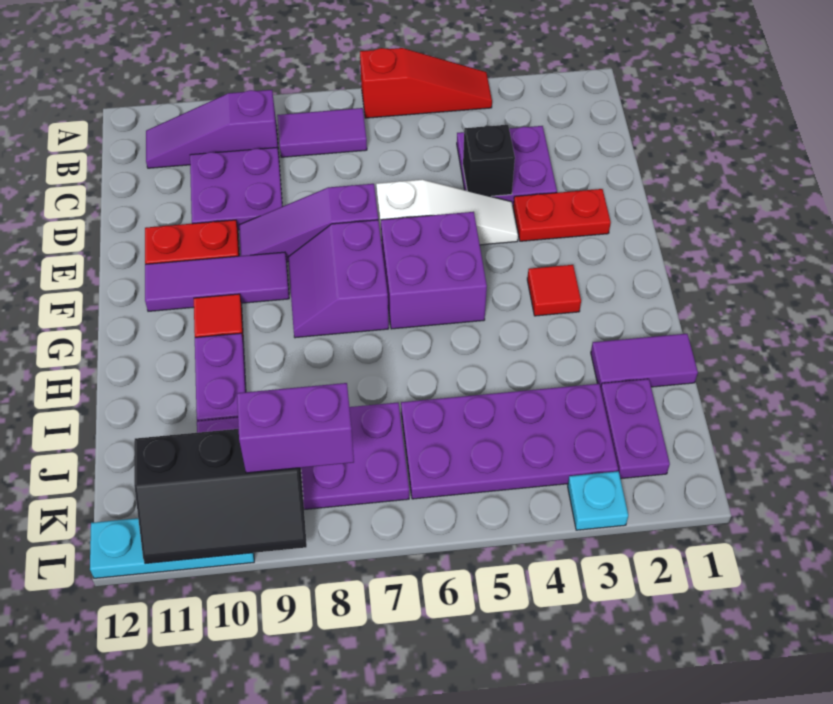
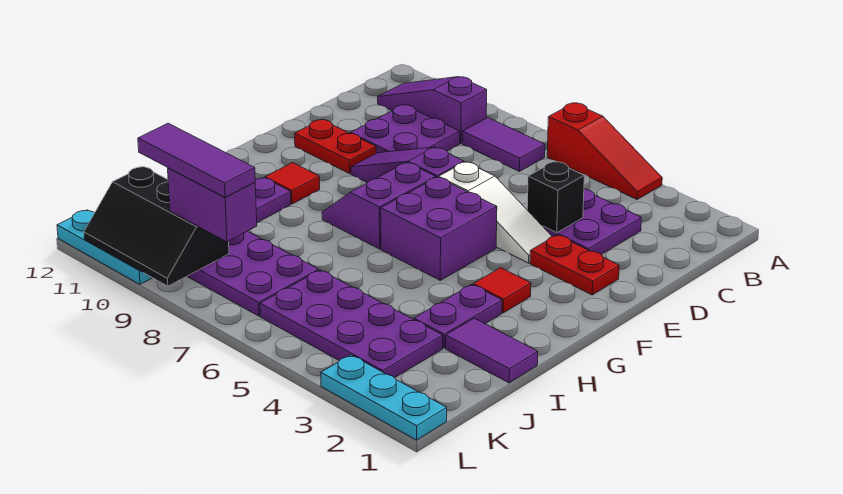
purple tile F9:F11 level 1 -> purple tile K8:K10 level 4
purple plate J2:K2 level 1 -> purple plate H3:I3 level 1
cyan plate L3 level 1 -> cyan plate L1:L3 level 1

